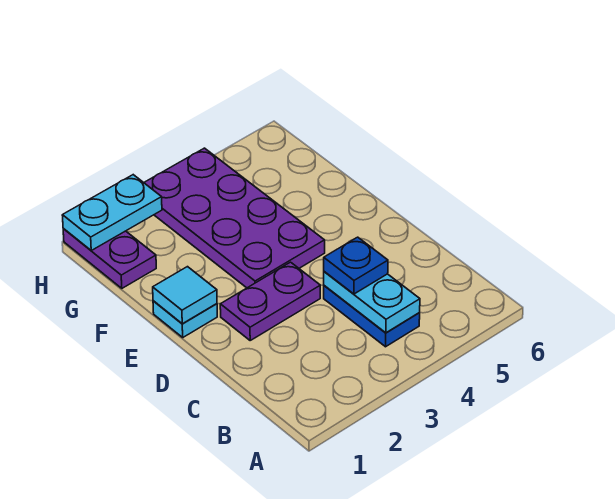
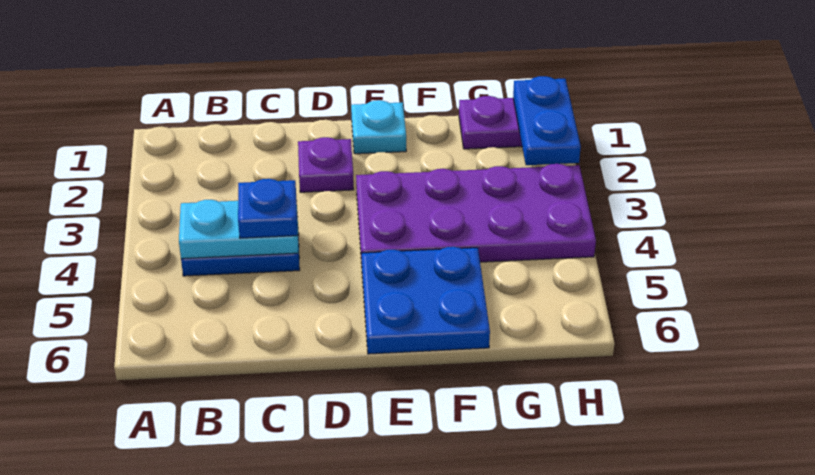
purple plate D2:D3 level 1 -> purple plate D2 level 1
cyan tile E1 level 2 -> none
none -> blue plate E5:F6 level 1
cyan plate H1:H2 level 2 -> blue plate H1:H2 level 2

